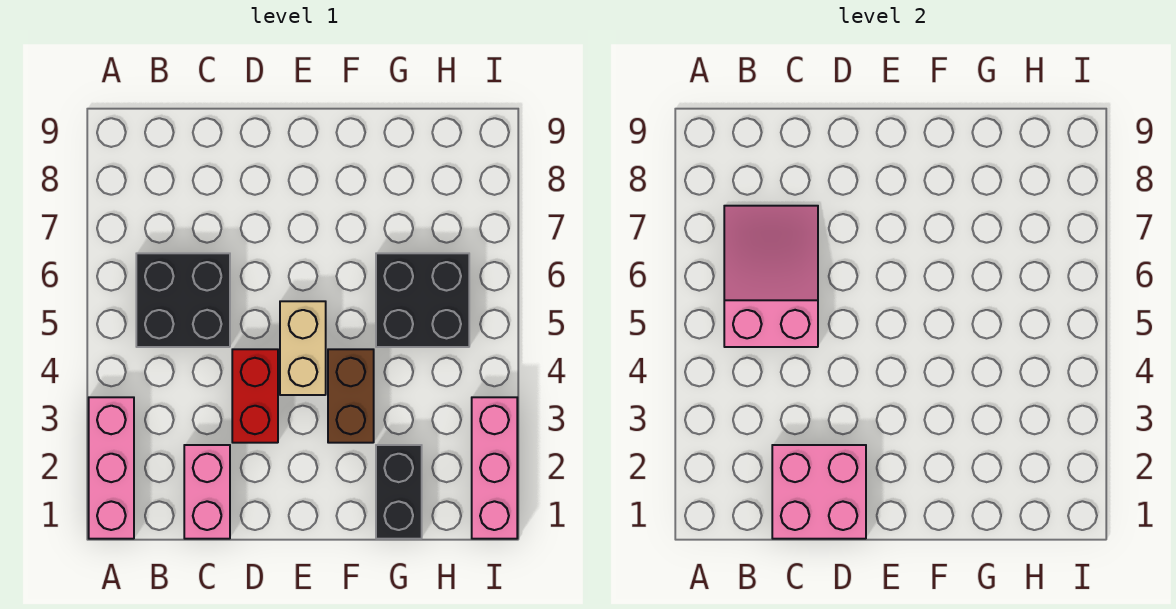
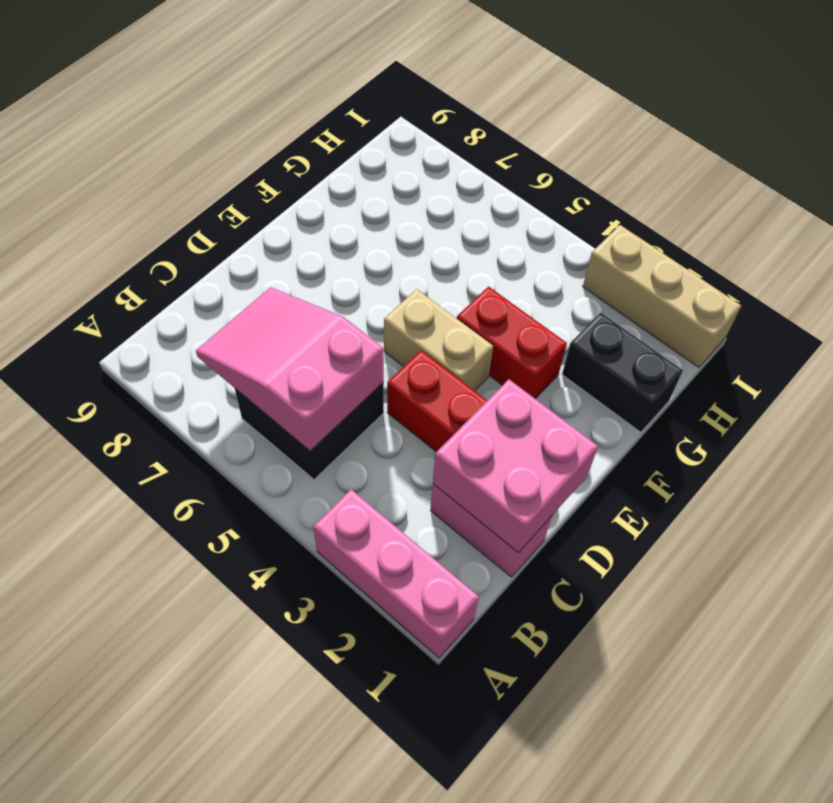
brown brick F3:F4 level 1 -> red brick F3:F4 level 1
black brick G5:H6 level 1 -> none
pink brick I1:I3 level 1 -> tan brick I1:I3 level 1

